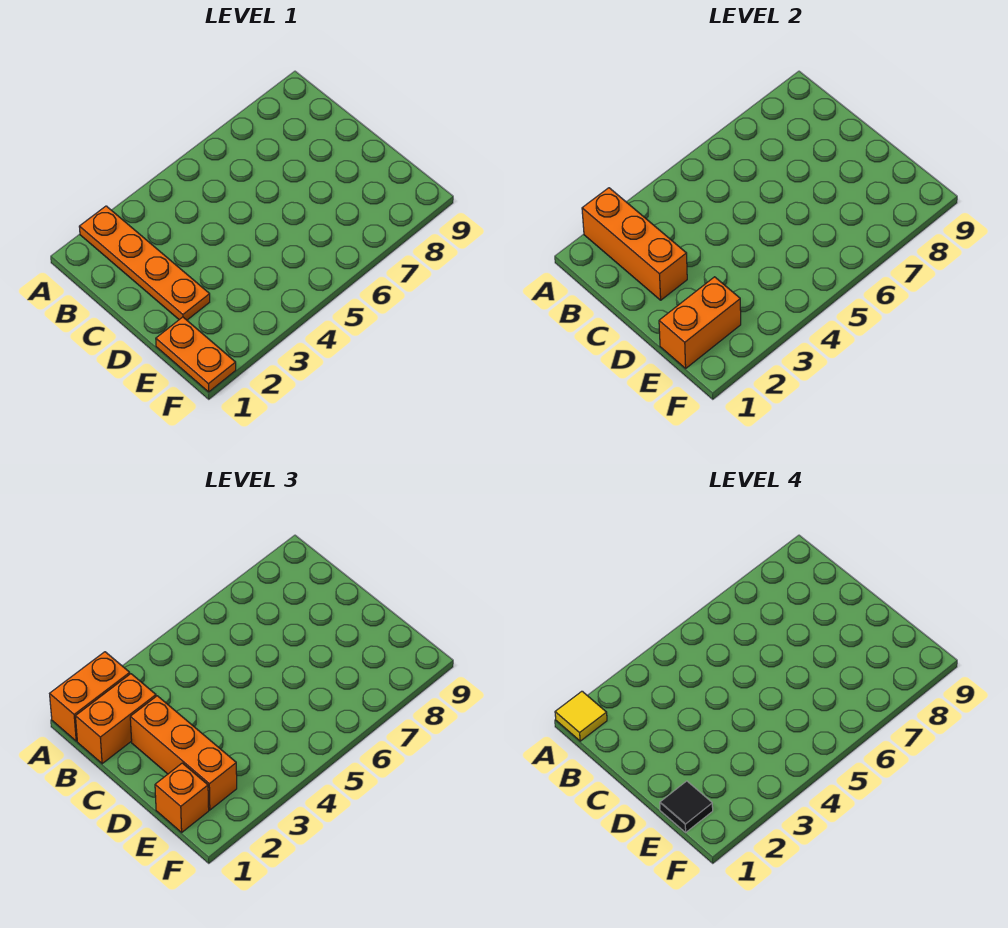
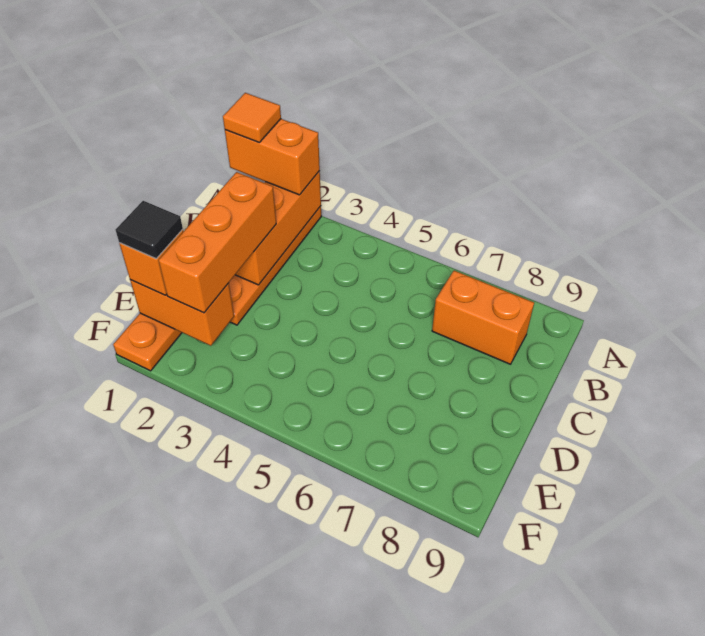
yellow tile A1 level 4 -> orange tile A1 level 4
orange brick B1:B2 level 3 -> orange brick B7:B8 level 1

